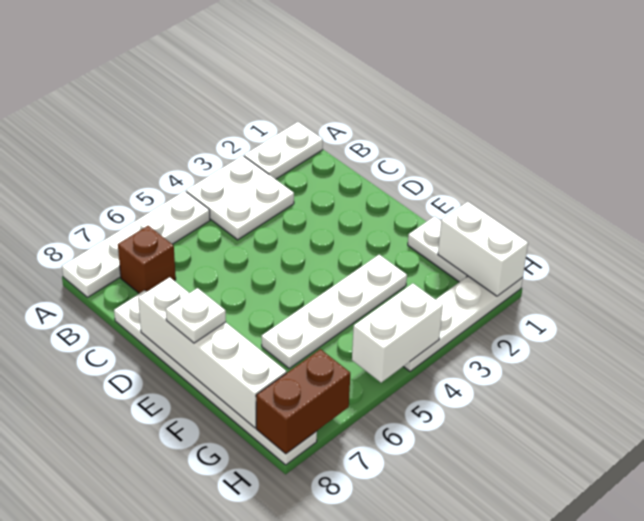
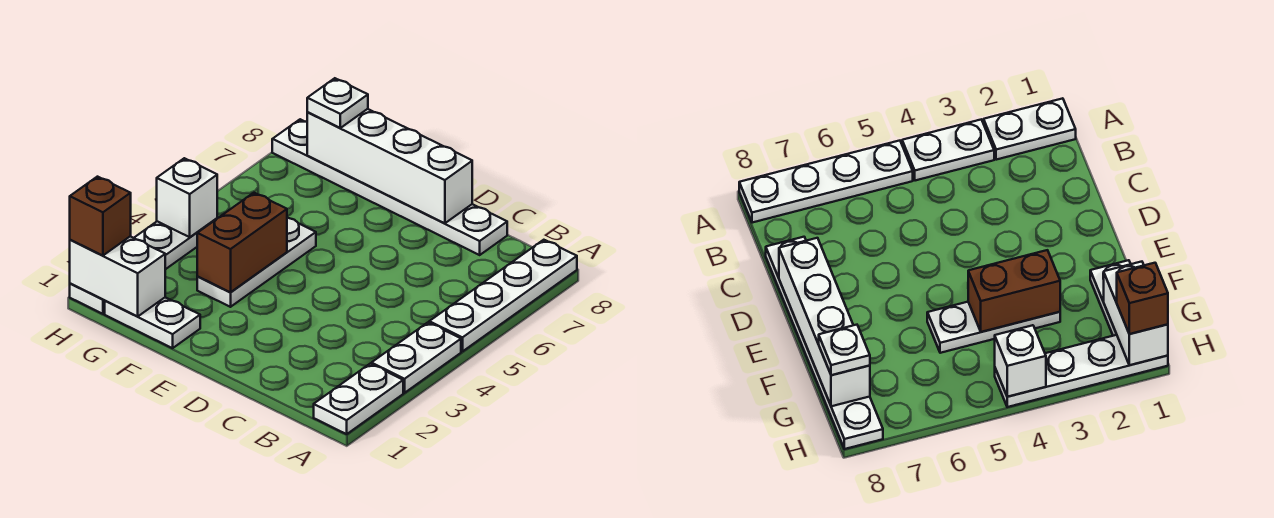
white plate A3:B4 level 1 -> white plate A3:A4 level 1
brown brick B7 level 1 -> brown brick H1 level 3
white plate E8 level 3 -> white plate G8 level 3
white plate F3:F6 level 1 -> white plate F3:F5 level 1
white brick H4:H5 level 2 -> white brick H4 level 2
brown brick H7:H8 level 2 -> brown brick F3:F4 level 2

